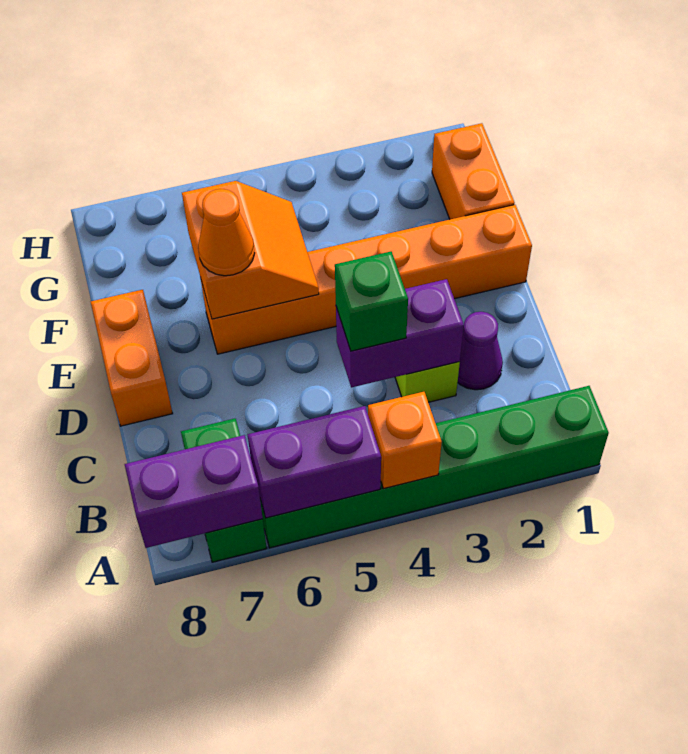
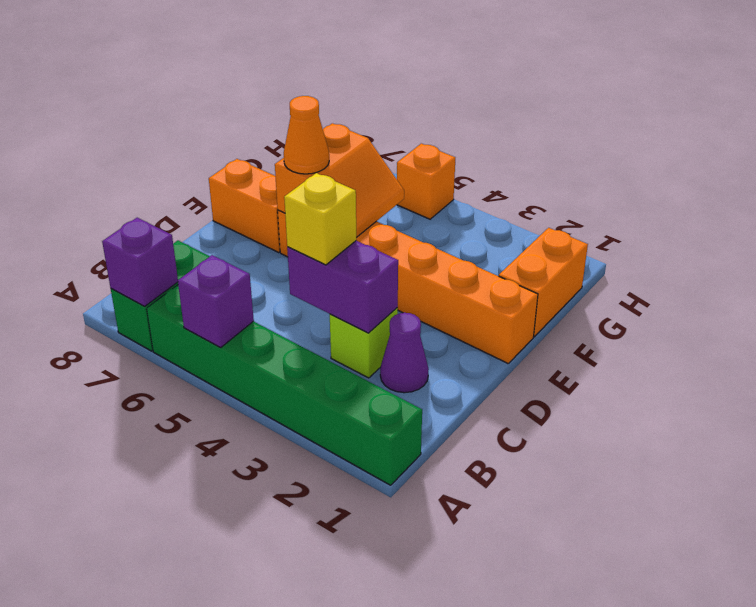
orange brick A4 level 2 -> orange brick H5 level 1
purple brick A5:A6 level 2 -> purple brick A5 level 2
purple brick A7:A8 level 2 -> purple brick A7 level 2
green brick C4 level 3 -> yellow brick C4 level 3
orange brick D8:E8 level 1 -> orange brick E7:E8 level 1

